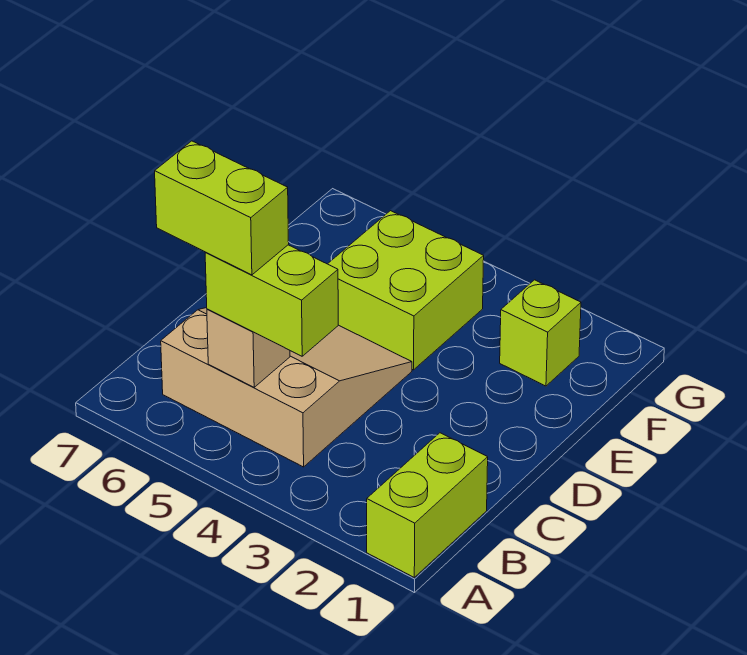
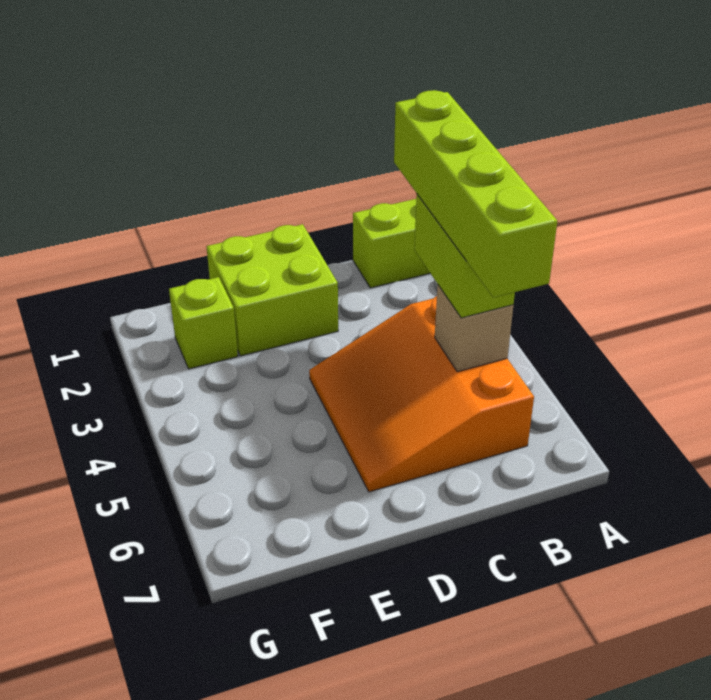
tan slope B4:D6 level 1 top B -> orange slope B4:D6 level 1 top B
lime brick B5:B6 level 4 -> lime brick B3:B6 level 4
lime brick E4:F5 level 1 -> lime brick D1:E2 level 1

